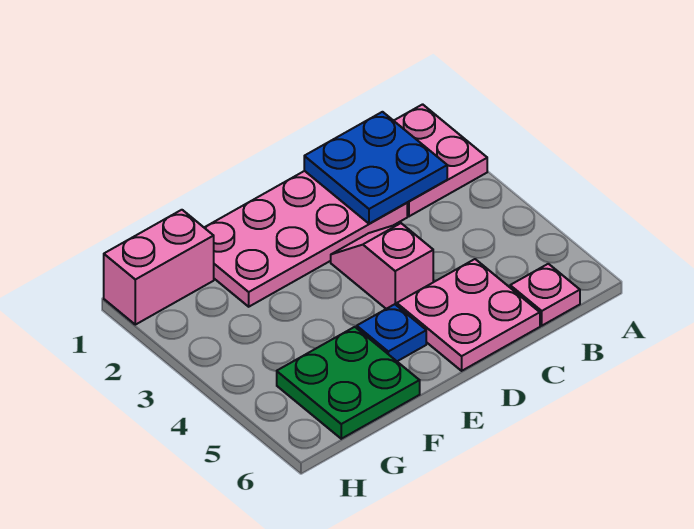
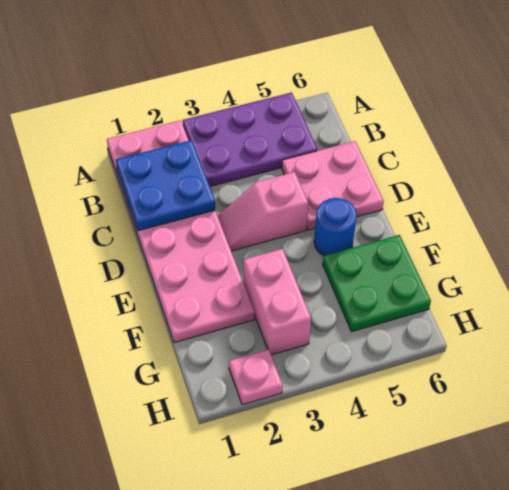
none -> purple plate A3:B5 level 1
pink plate B6 level 1 -> pink plate H2 level 1
blue plate E5 level 1 -> blue round brick E5 level 1
pink brick G1:H1 level 1 -> pink brick F3:G3 level 1

